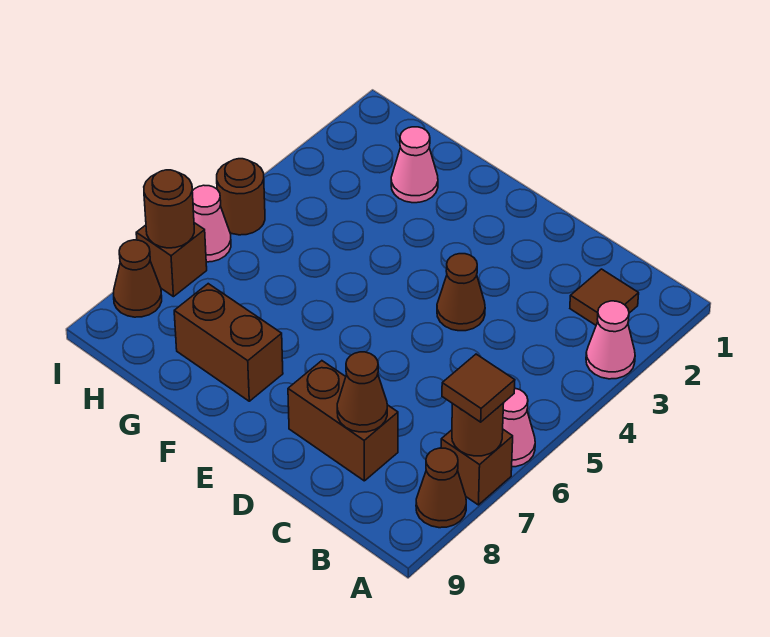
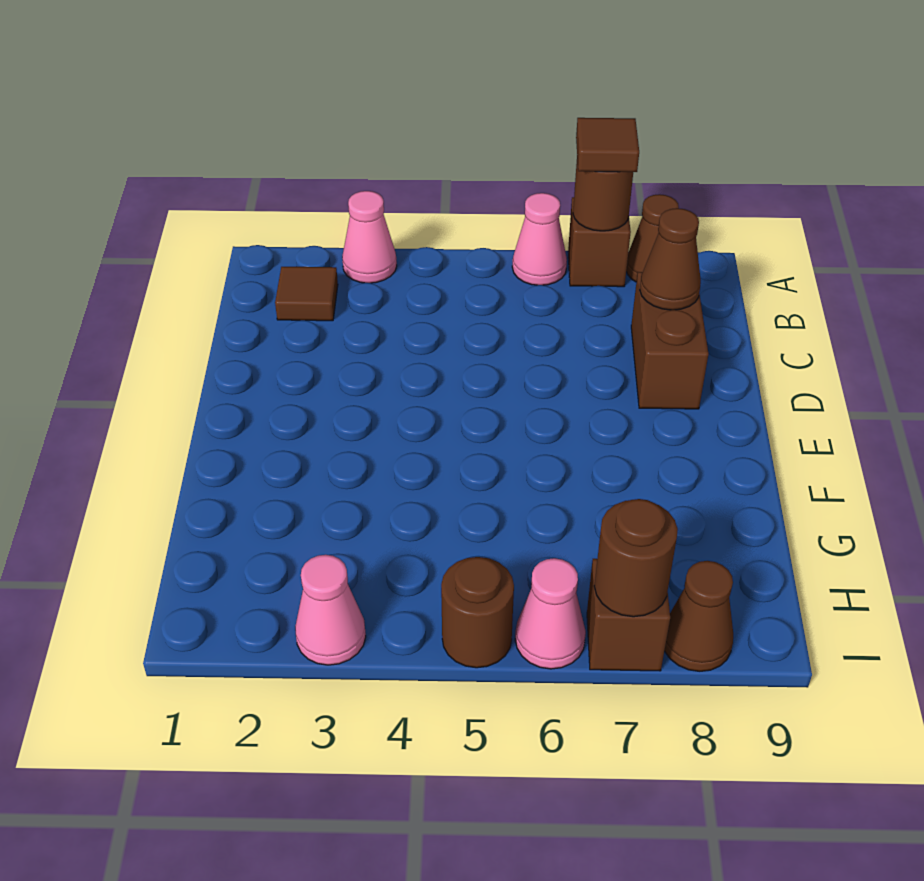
brown cone D4 level 1 -> none
brown brick F8:G8 level 1 -> none
pink cone G2 level 1 -> pink cone I3 level 1

